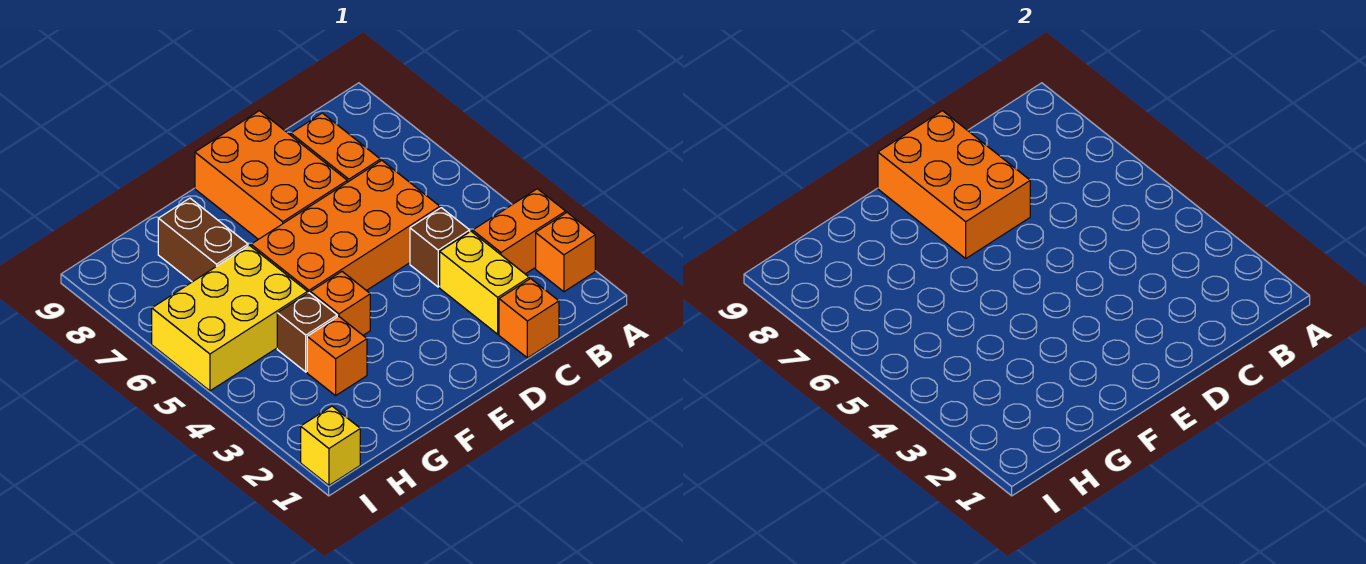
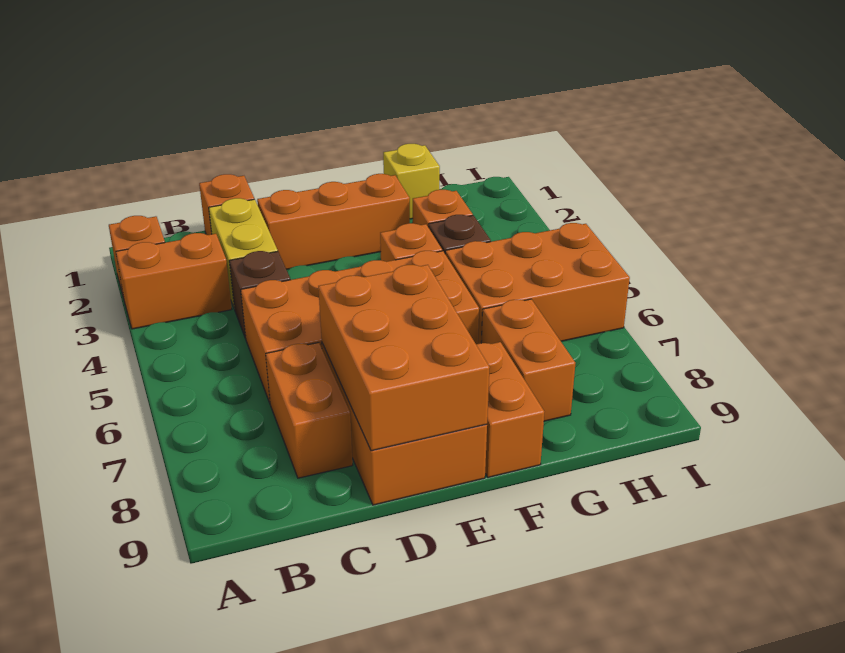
none -> orange brick D2:F2 level 1
none -> orange brick F8:F9 level 1
yellow brick G5:I6 level 1 -> orange brick G5:I6 level 1
brown brick G7:G8 level 1 -> orange brick G7:G8 level 1
yellow brick I1 level 1 -> yellow brick G1 level 1

